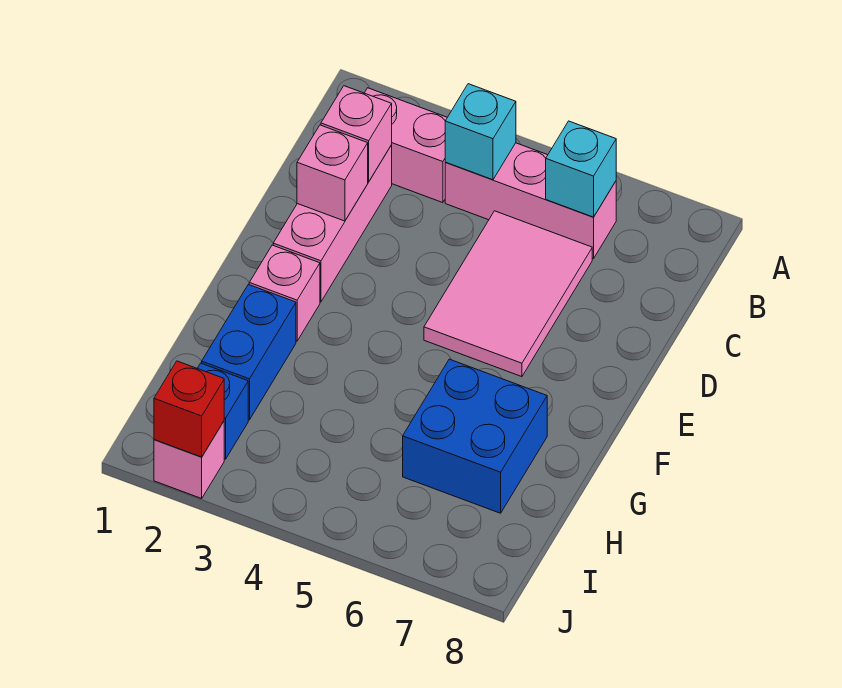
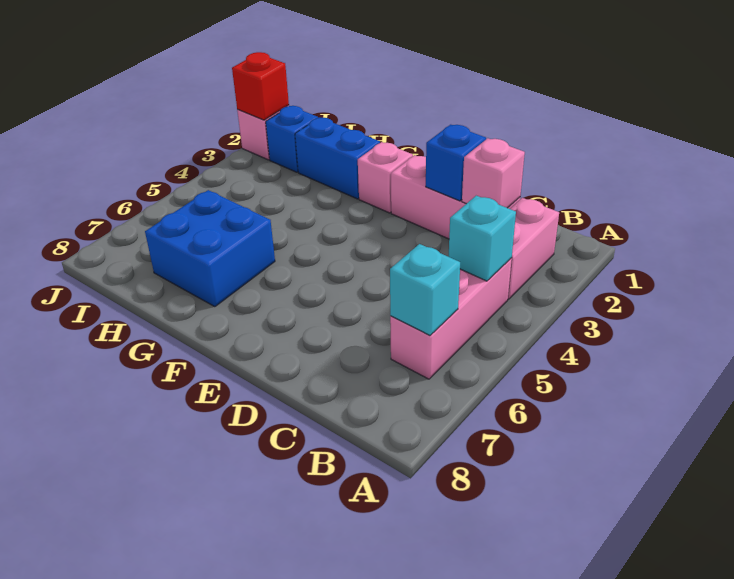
pink tile C5:E6 level 1 -> none
pink brick D2 level 2 -> blue brick D2 level 2

